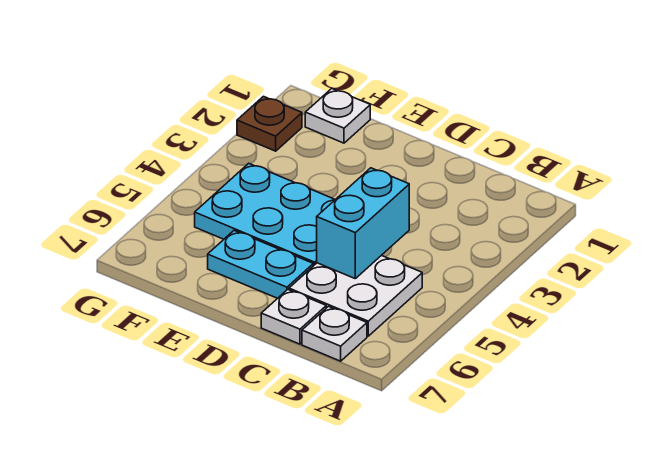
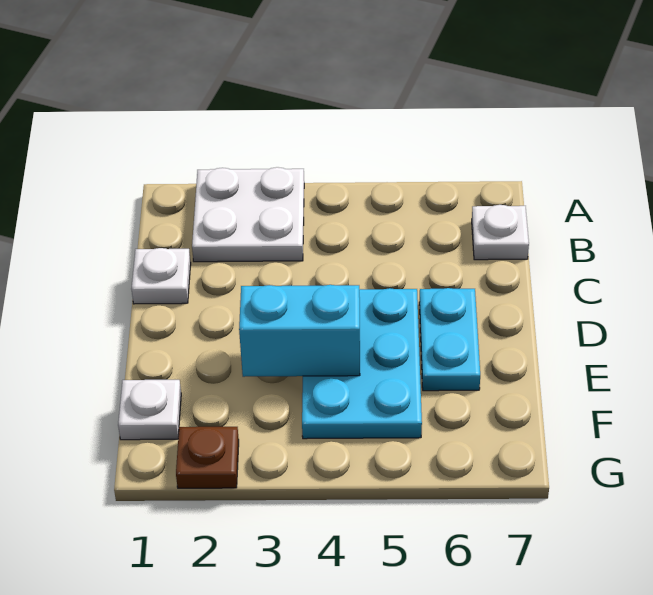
white plate B5:C6 level 1 -> white plate A2:B3 level 1
cyan brick C4:C5 level 2 -> cyan brick E3:E4 level 2
white plate C7 level 1 -> white plate C1 level 1

